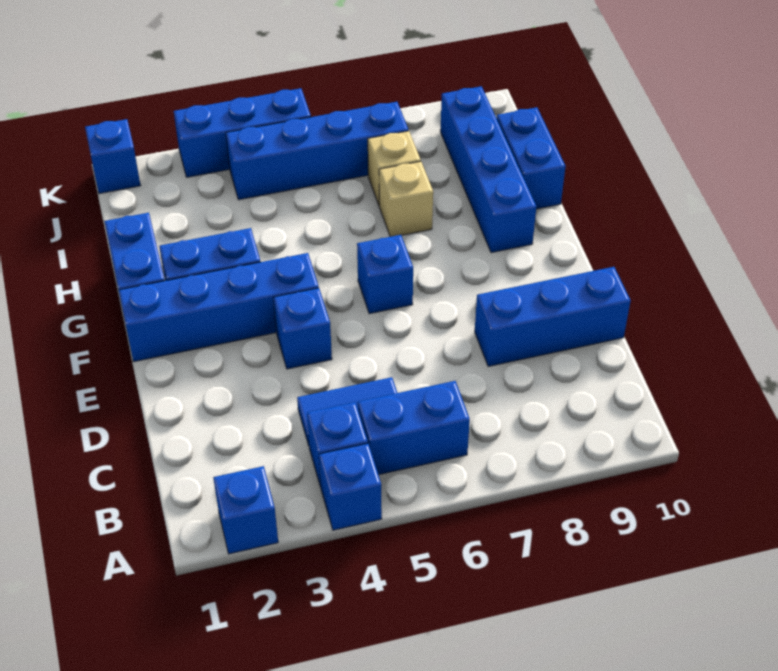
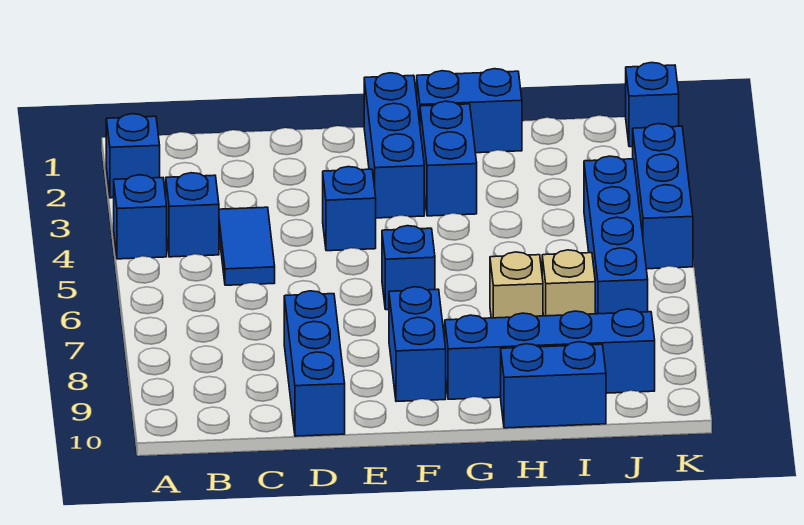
blue brick B5:B6 level 1 -> blue brick F8:F9 level 1
blue brick F1:F4 level 1 -> blue brick F1:F3 level 1

